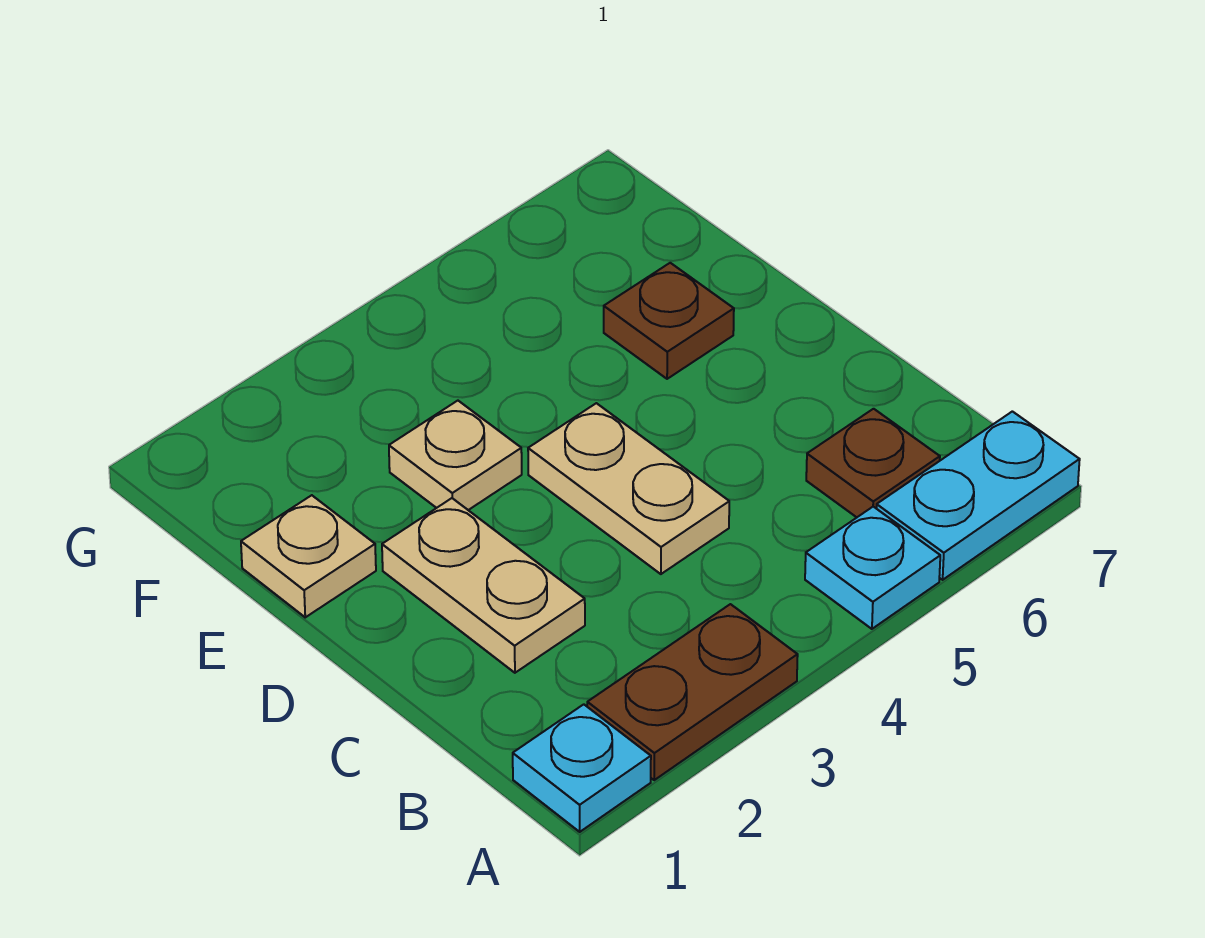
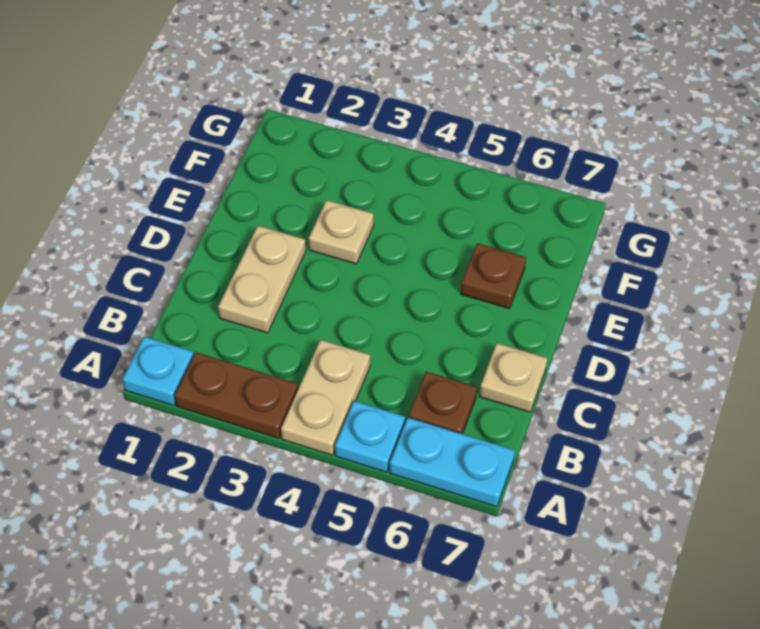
tan plate C4:D4 level 1 -> tan plate A4:B4 level 1
tan plate E1 level 1 -> tan plate C7 level 1

